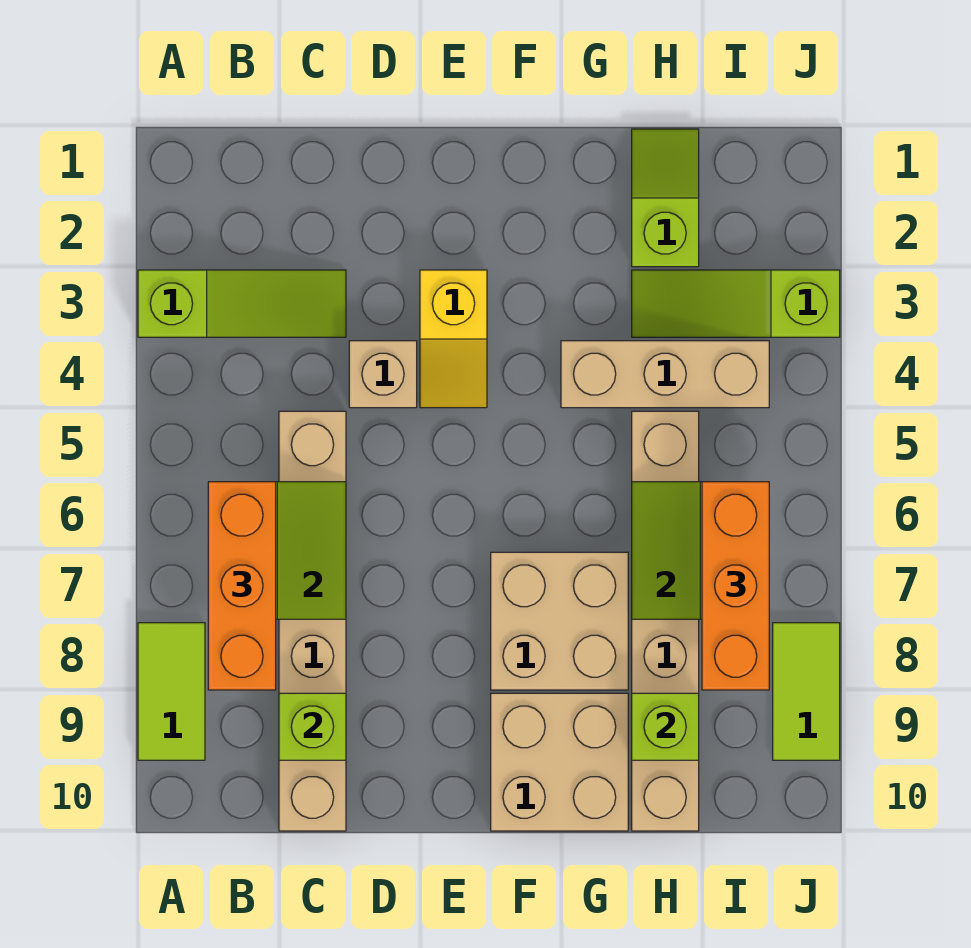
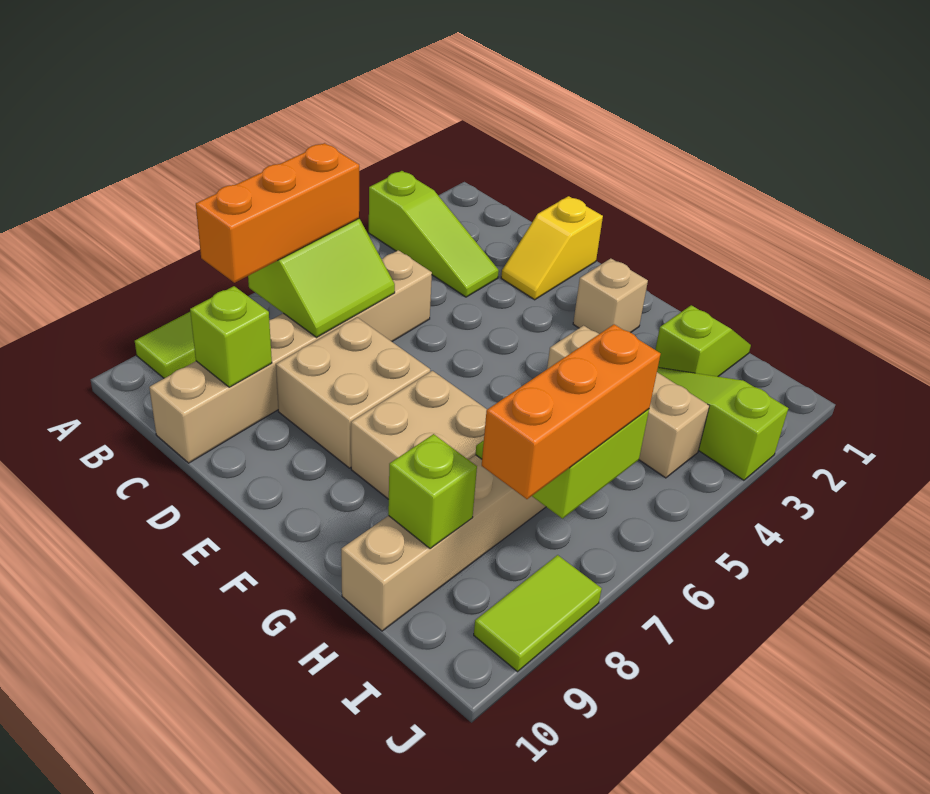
tan brick D4 level 1 -> tan brick F2 level 1
yellow slope E3:E4 level 1 top 3 -> yellow slope D1:D2 level 1 top 1
tan brick F9:G10 level 1 -> tan brick D7:E8 level 1

